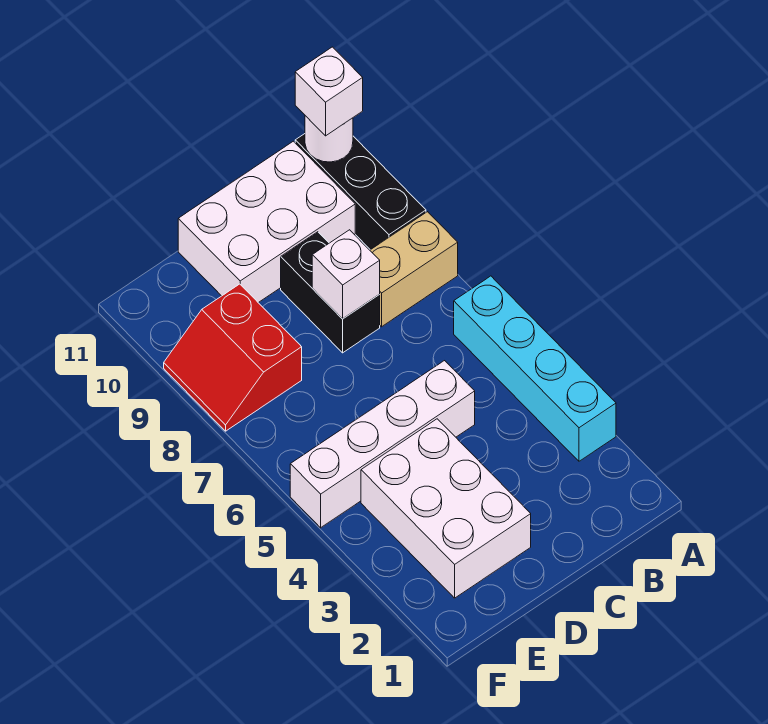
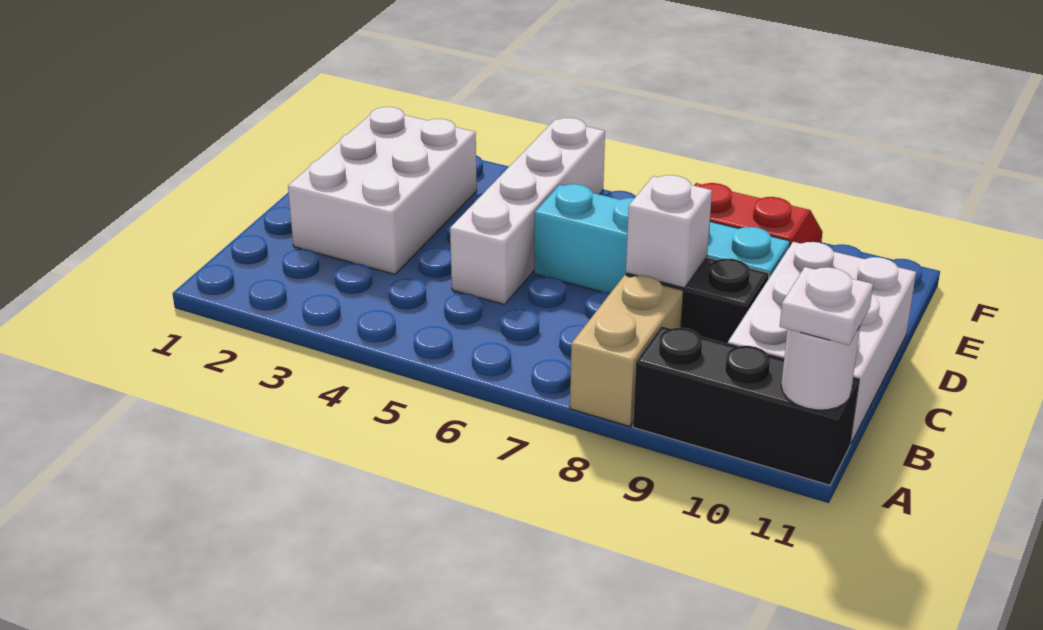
cyan brick A3:A6 level 1 -> cyan brick D6:D9 level 1
white brick A11 level 3 -> white plate A11 level 3
white brick D2:E4 level 1 -> white brick C2:E3 level 1

